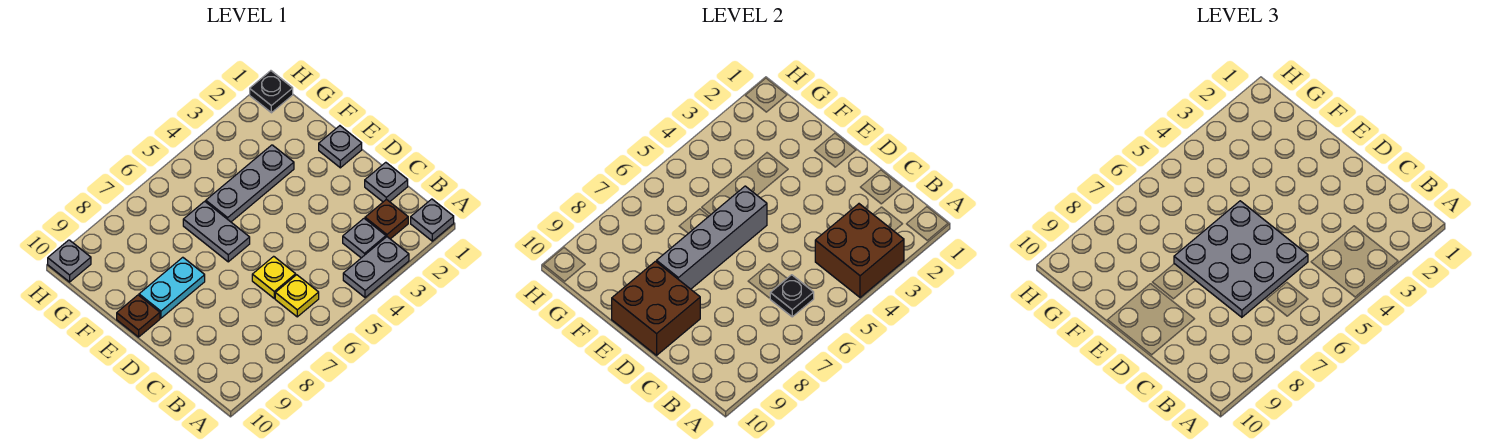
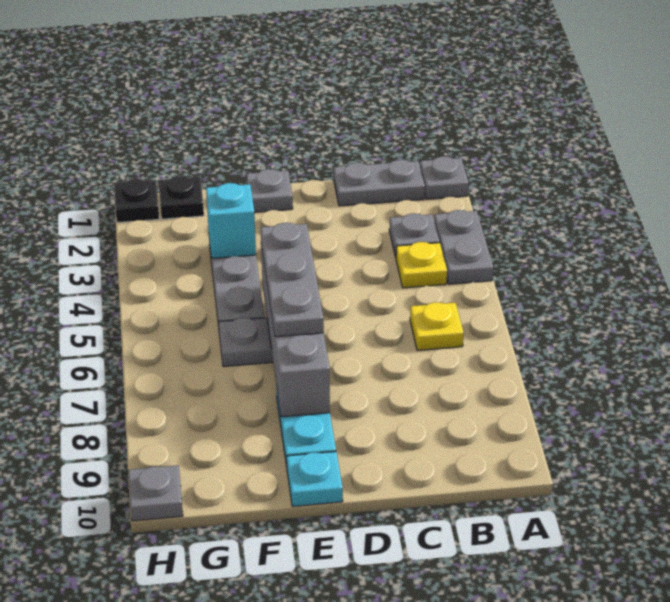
brown brick A3:B4 level 2 -> none
brown plate B2 level 1 -> none
black plate B6 level 2 -> black plate G1 level 1
grey plate C1 level 1 -> grey plate B1:C1 level 1
grey plate C5:E7 level 3 -> grey plate E5:E7 level 3
yellow plate C6 level 1 -> yellow plate B4 level 1
brown brick D9:E10 level 2 -> none
brown plate E10 level 1 -> cyan plate E10 level 1
none -> cyan brick F3 level 2

